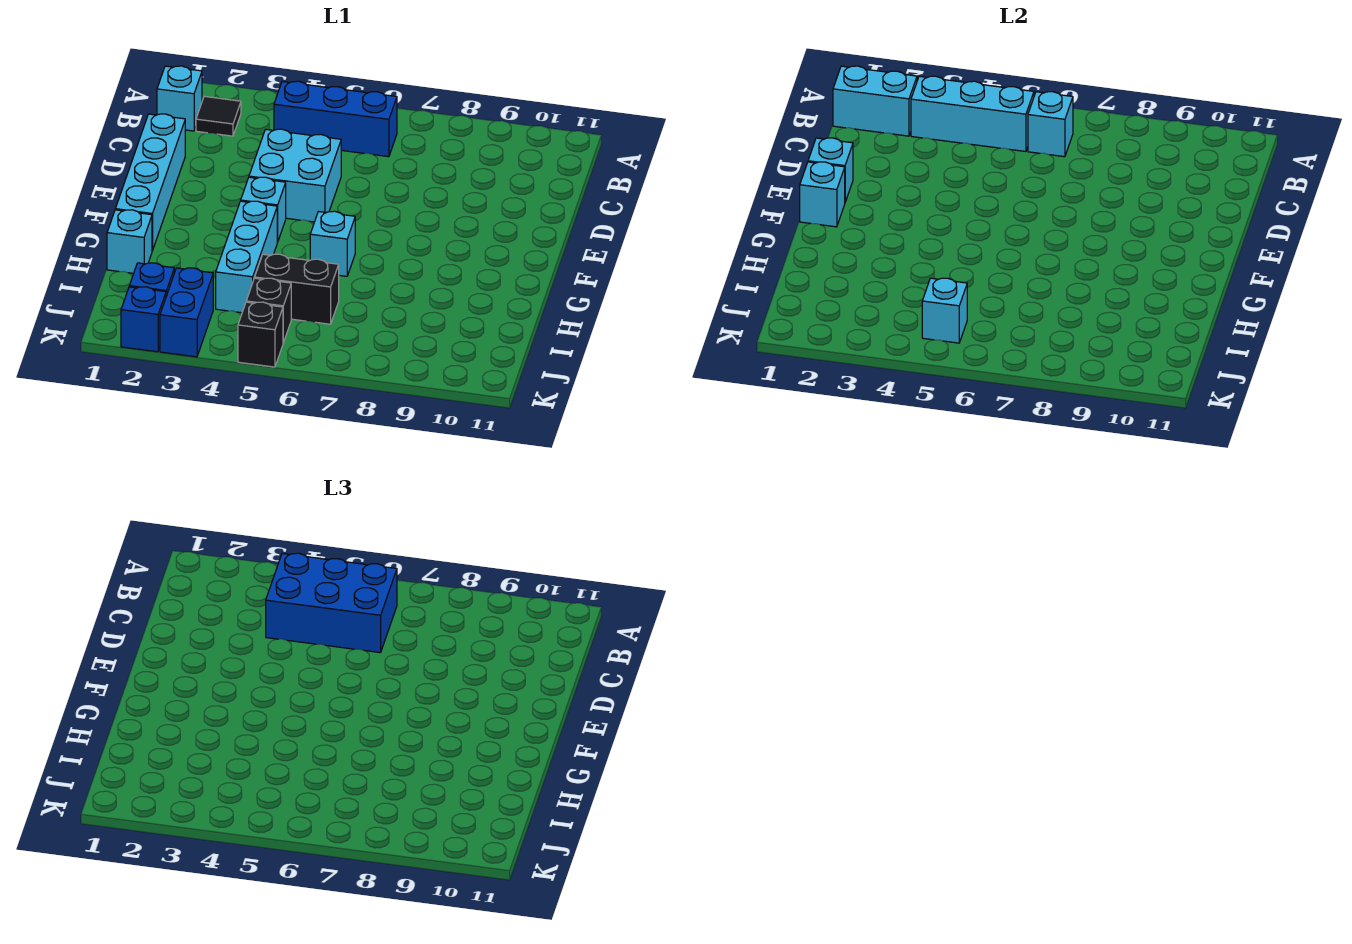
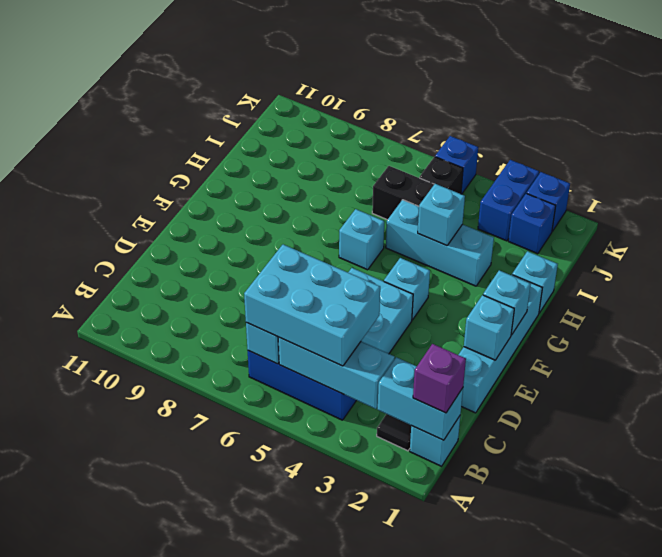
none -> purple brick B1 level 3
blue brick B4:C6 level 3 -> cyan brick B4:C6 level 3
cyan brick G4:I4 level 1 -> cyan brick H3:H5 level 1
cyan brick J5 level 2 -> cyan brick H4 level 2
black brick K5 level 1 -> blue brick K5 level 1

